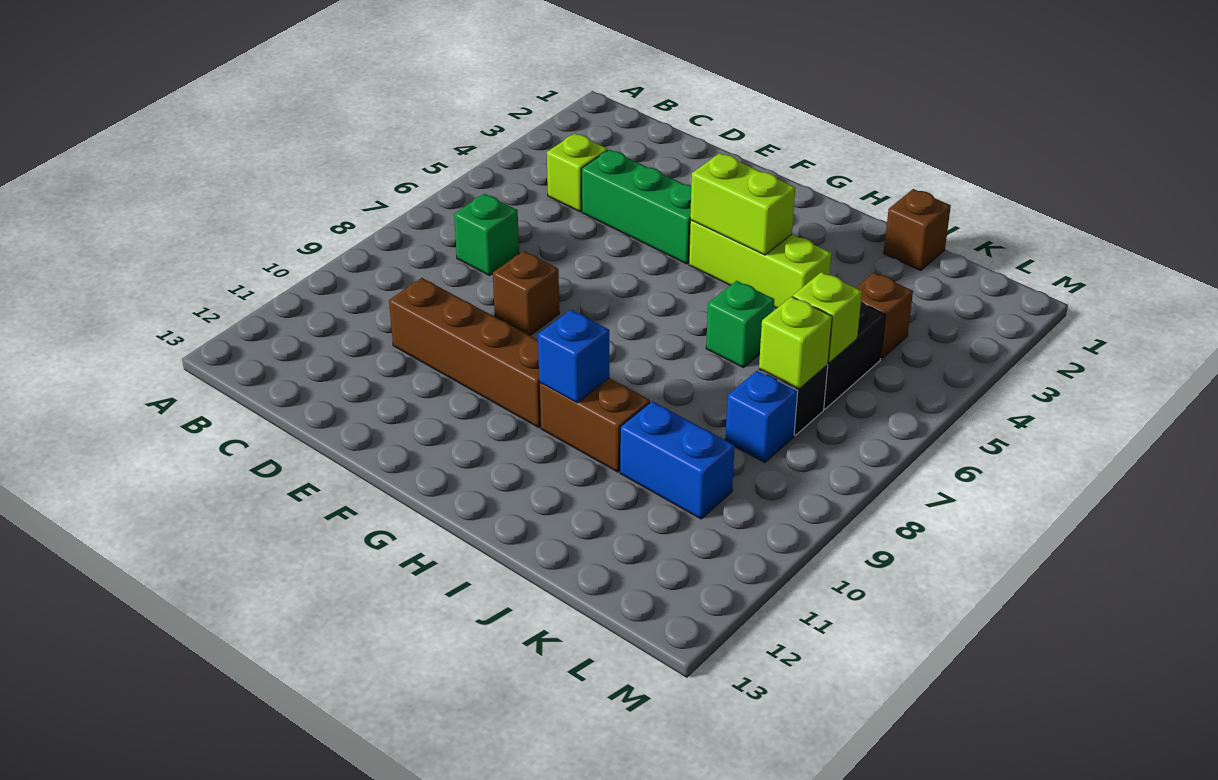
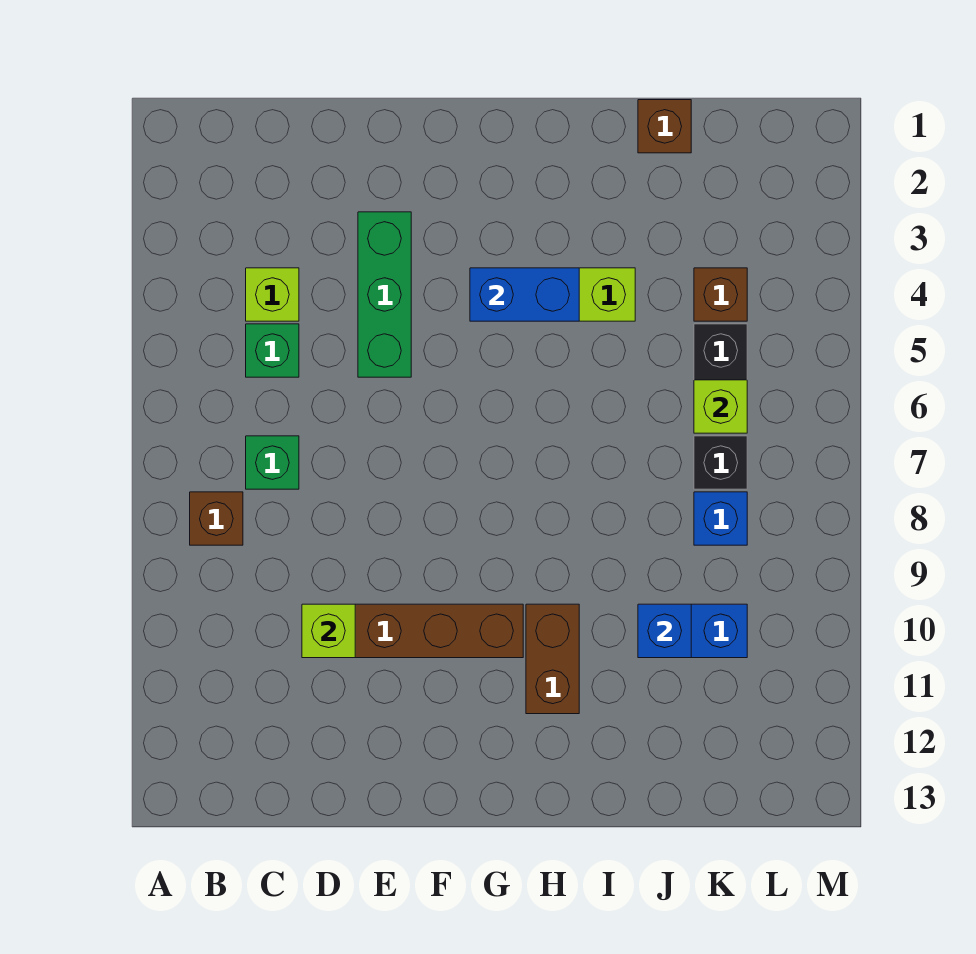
green brick D4:F4 level 1 -> green brick E3:E5 level 1
brown brick E8 level 1 -> brown brick B8 level 1
lime brick G4:H4 level 2 -> blue brick G4:H4 level 2
brown brick H10:I10 level 1 -> brown brick H10:H11 level 1
blue brick H10 level 2 -> blue brick J10 level 2
green brick I6 level 1 -> green brick C5 level 1
lime brick K7 level 2 -> lime brick D10 level 2

